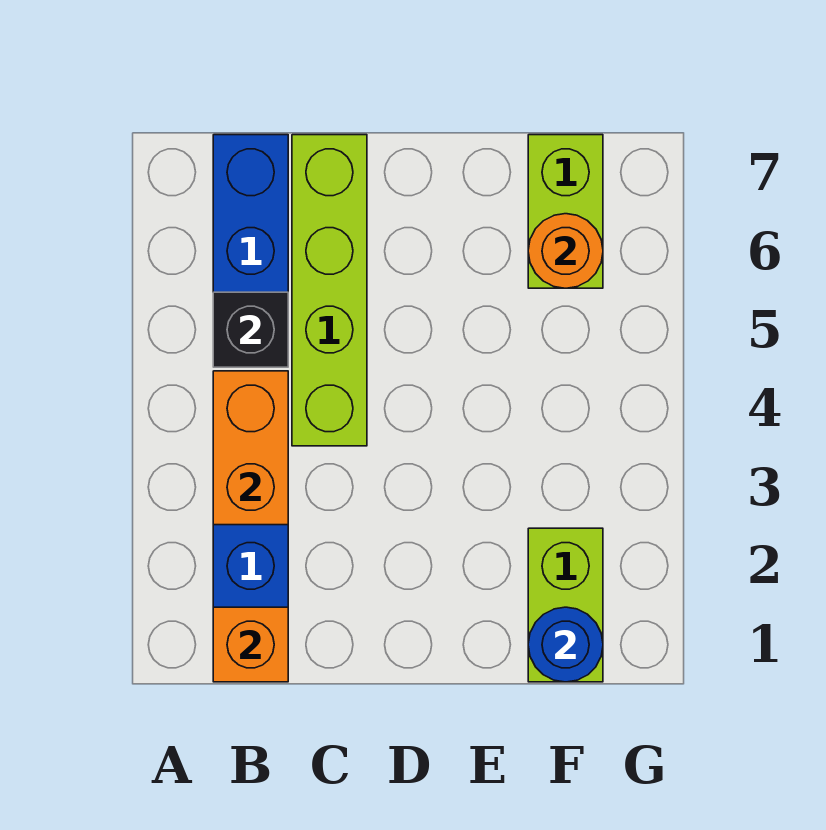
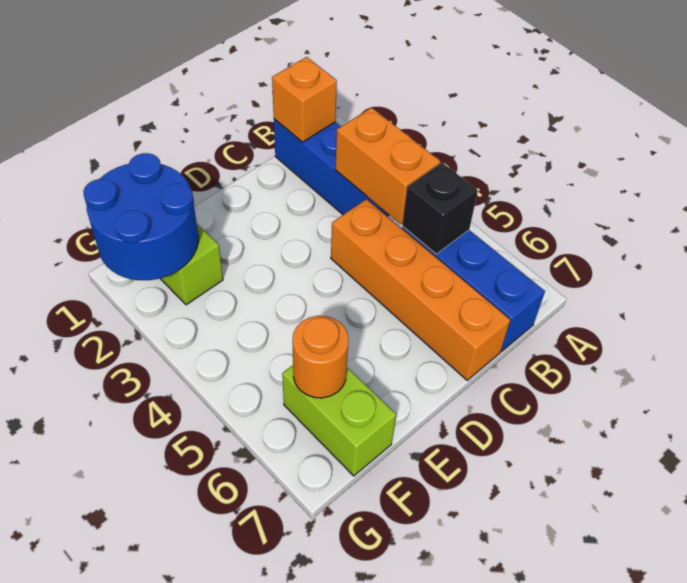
lime brick C4:C7 level 1 -> orange brick C4:C7 level 1
blue round brick F1 level 2 -> blue round brick F1:G2 level 2

